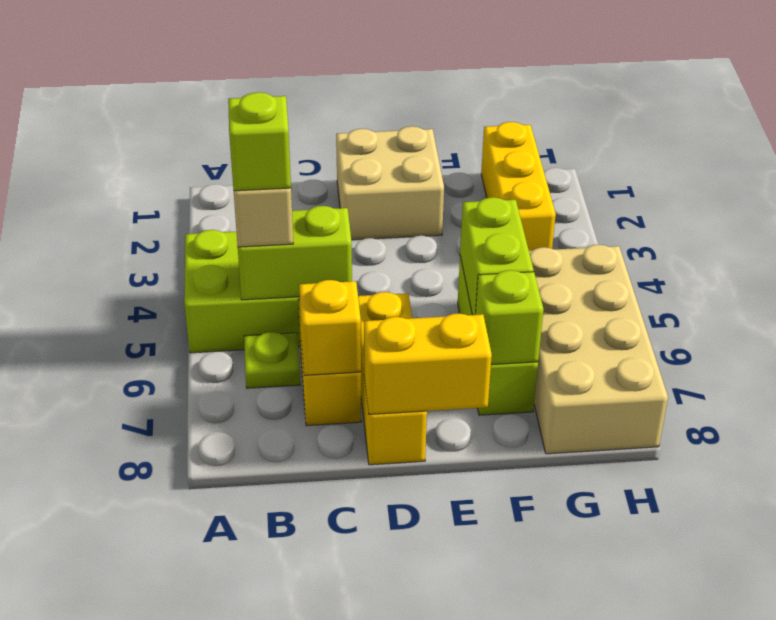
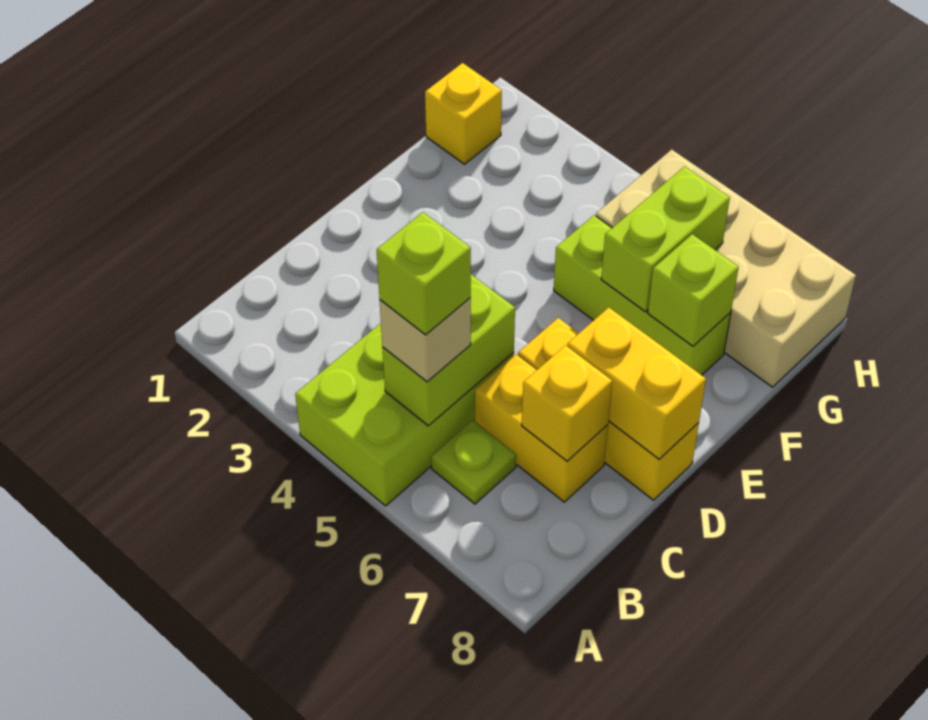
tan brick D1:E2 level 1 -> none
yellow brick D8:E8 level 2 -> yellow brick D7:D8 level 2
lime brick F5:F6 level 2 -> lime brick F6:G6 level 2
yellow brick G1:G3 level 1 -> yellow brick G1 level 1

